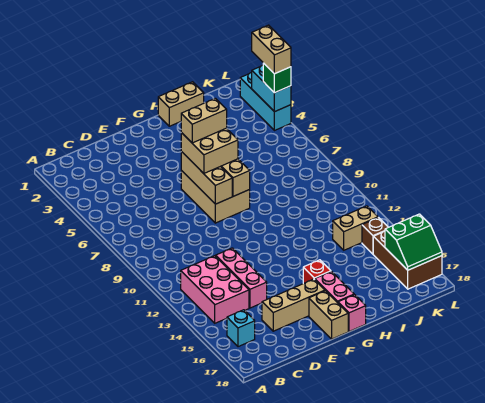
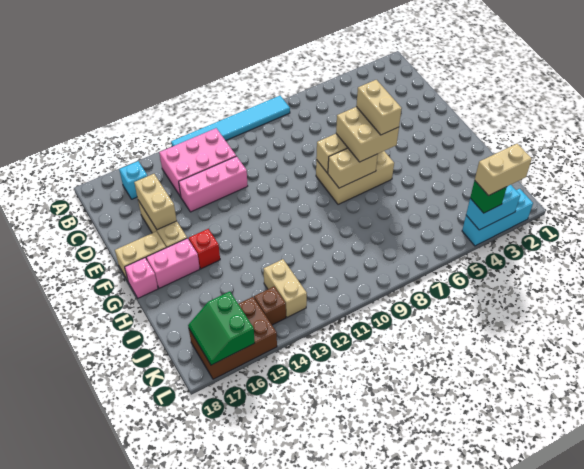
none -> cyan tile A8:A13 level 1
tan brick H1:I1 level 1 -> tan brick D16:E16 level 2

